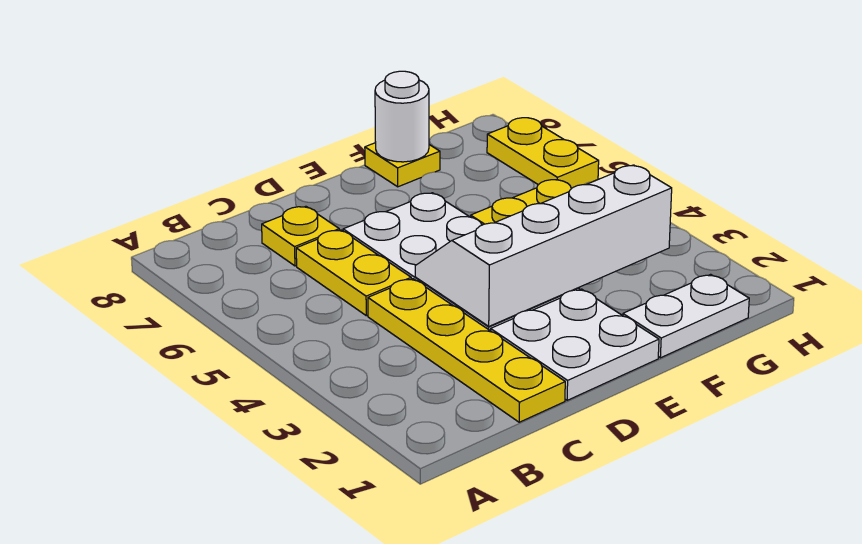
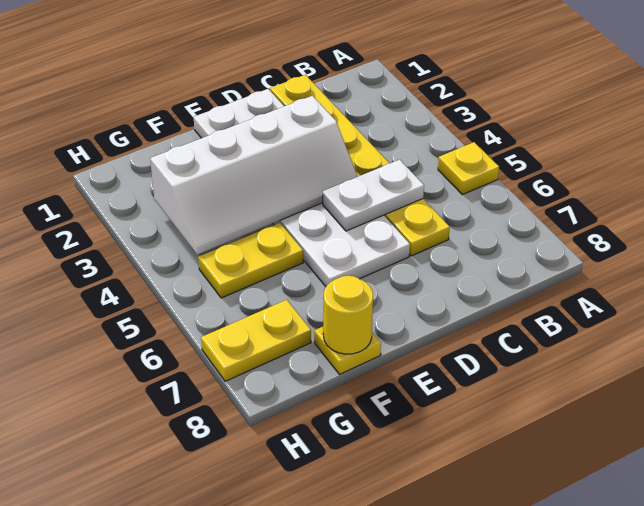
yellow plate C7 level 1 -> yellow plate A5 level 1
white plate F1:G1 level 1 -> white plate C5:D5 level 2
white round brick F8 level 2 -> yellow round brick F8 level 2
yellow plate H6:H7 level 1 -> yellow plate G7:H7 level 1

